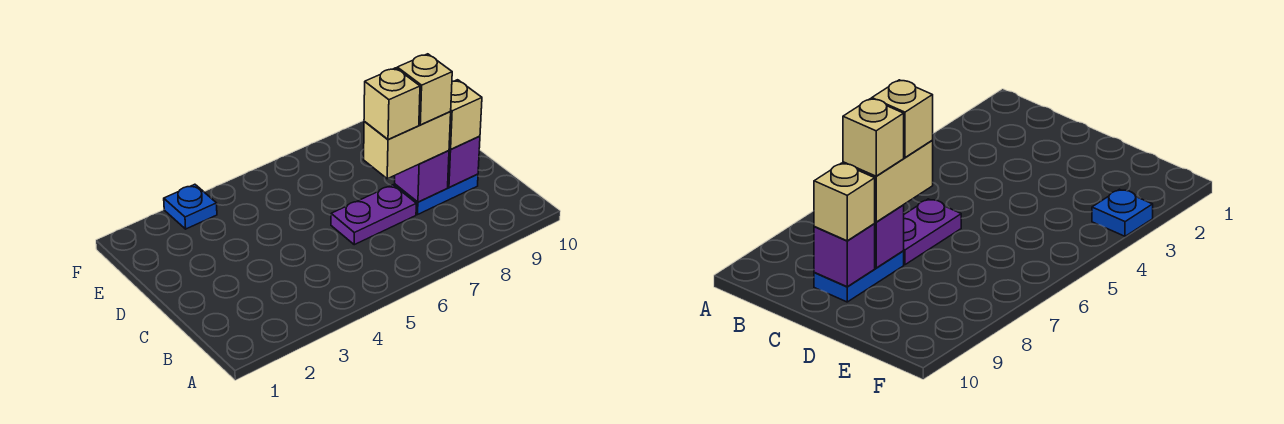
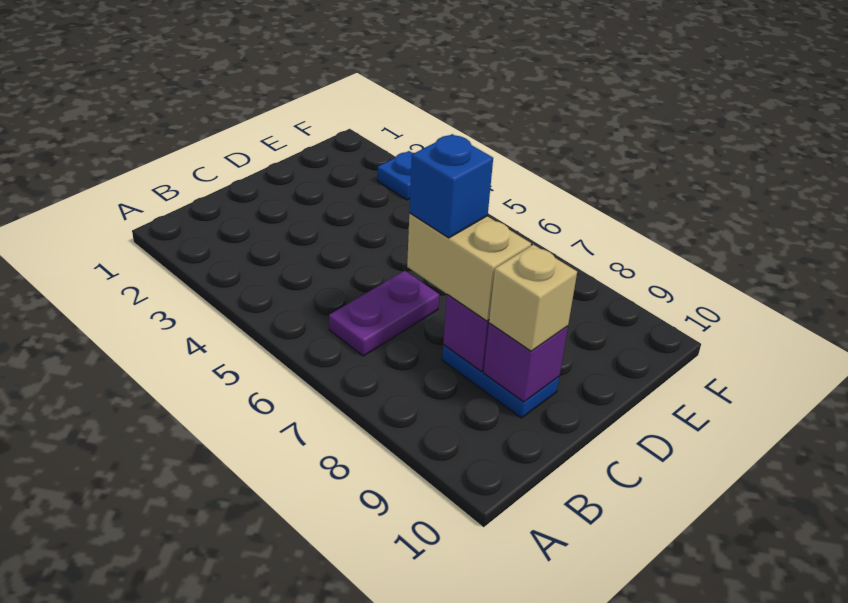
purple plate C6:C7 level 1 -> purple plate B6:C6 level 1
tan brick C7 level 4 -> blue brick C7 level 4
tan brick C8 level 4 -> none

